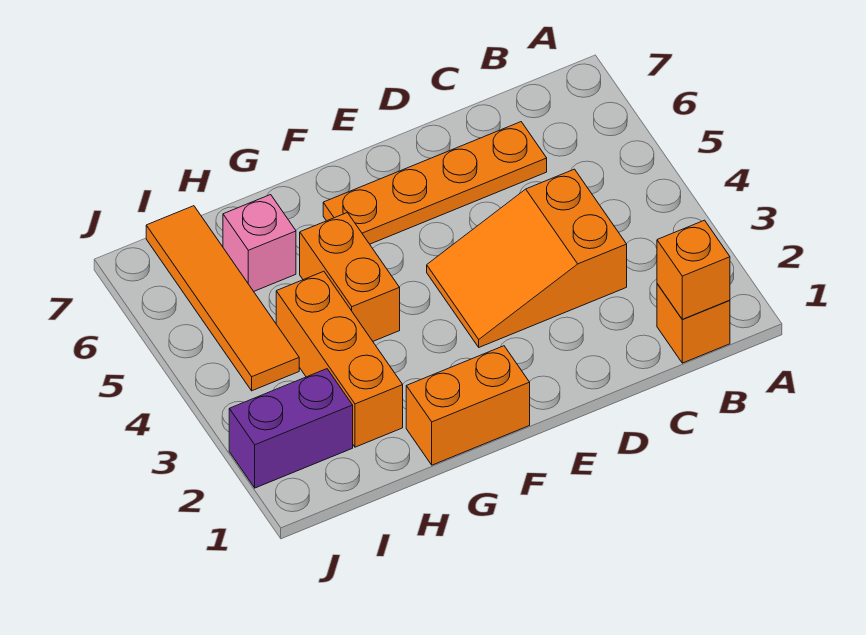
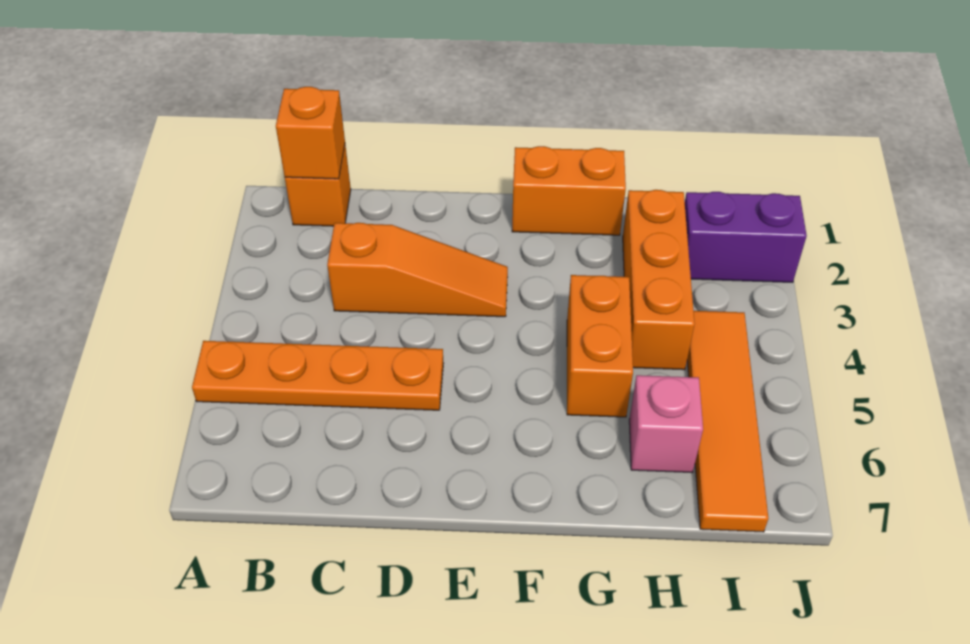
orange slope C3:E4 level 1 top C -> orange slope C3:E3 level 1 top C
orange plate C6:F6 level 1 -> orange plate A5:D5 level 1

